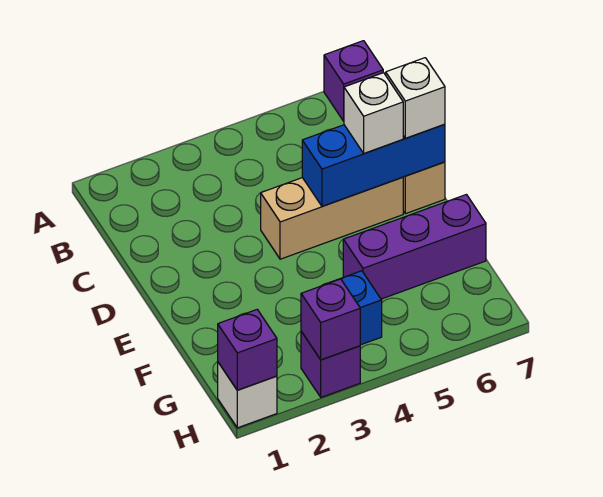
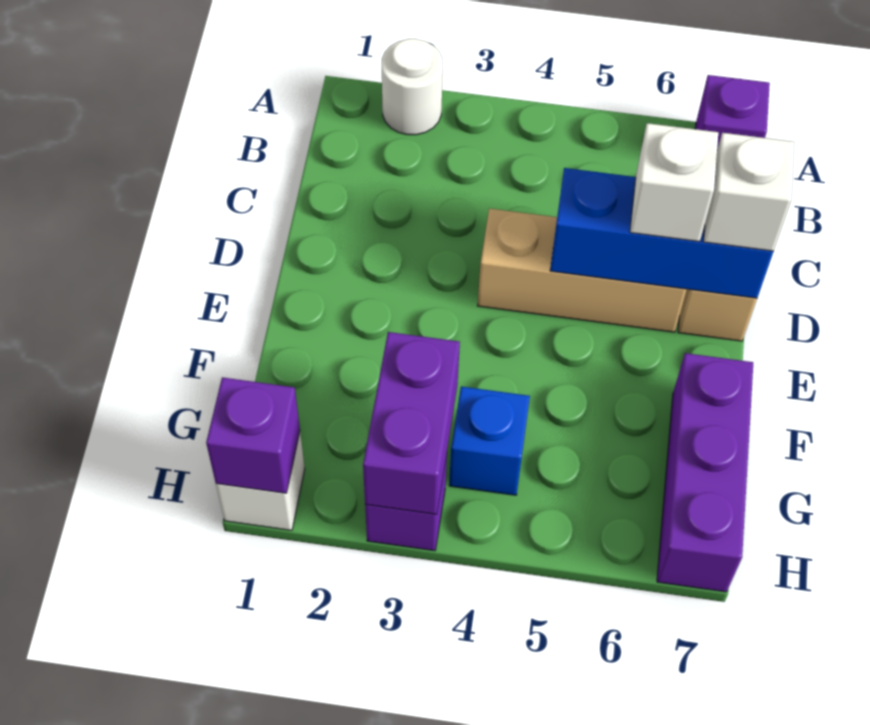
none -> white round brick A2 level 1
purple brick F5:F7 level 1 -> purple brick F7:H7 level 1
purple brick H3 level 2 -> purple brick G3:H3 level 2

